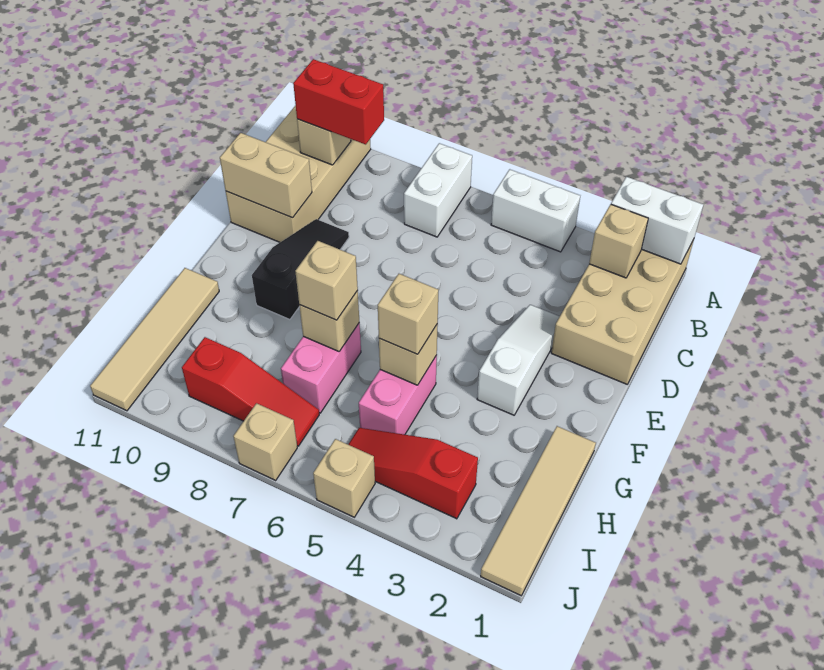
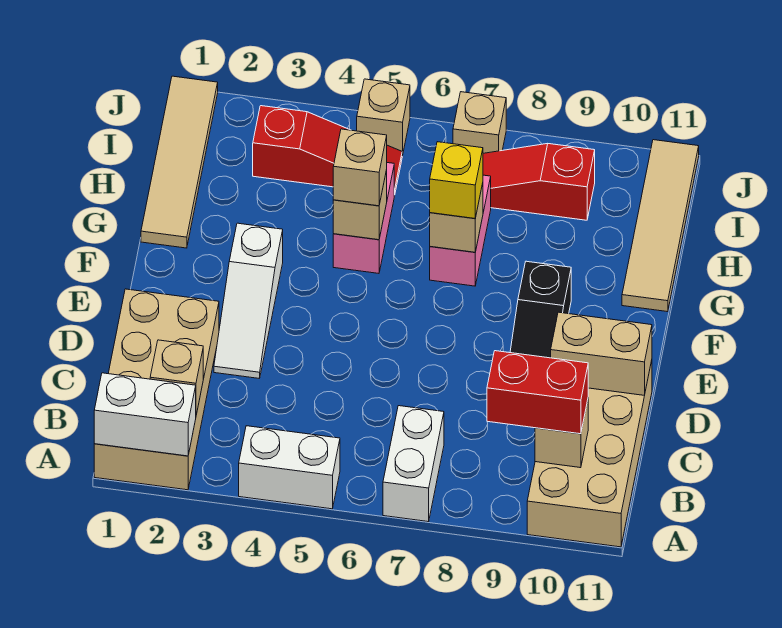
tan brick G7 level 3 -> yellow brick G7 level 3

